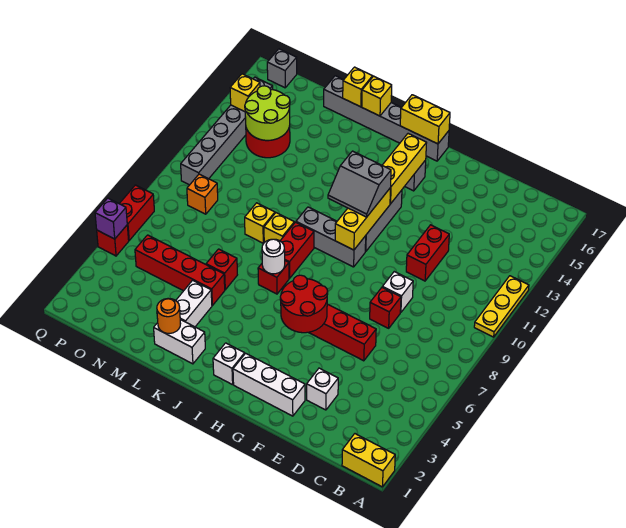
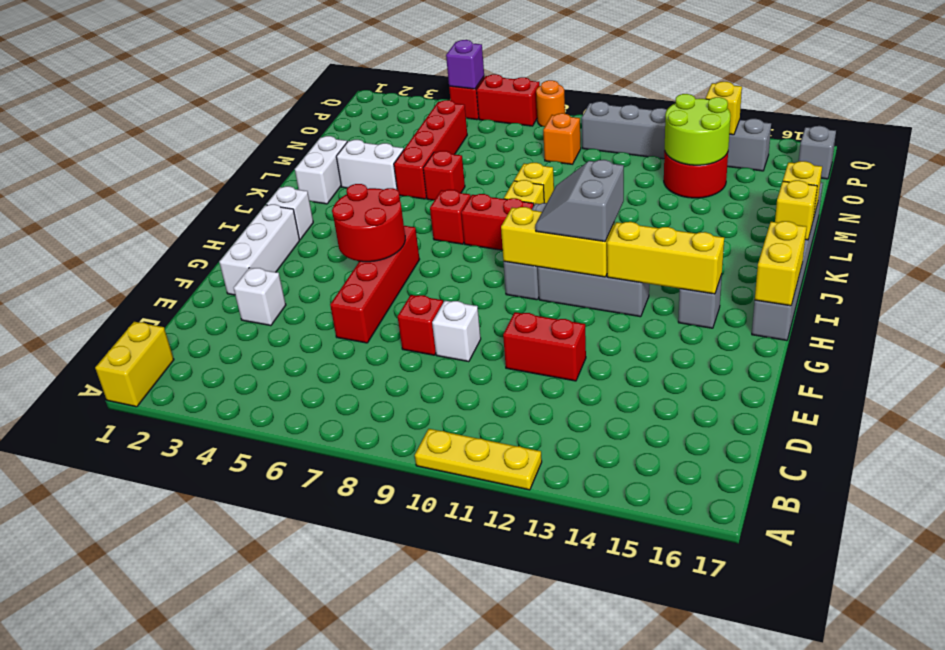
white round brick J7 level 2 -> none
orange round brick L2 level 2 -> orange round brick Q8 level 1

